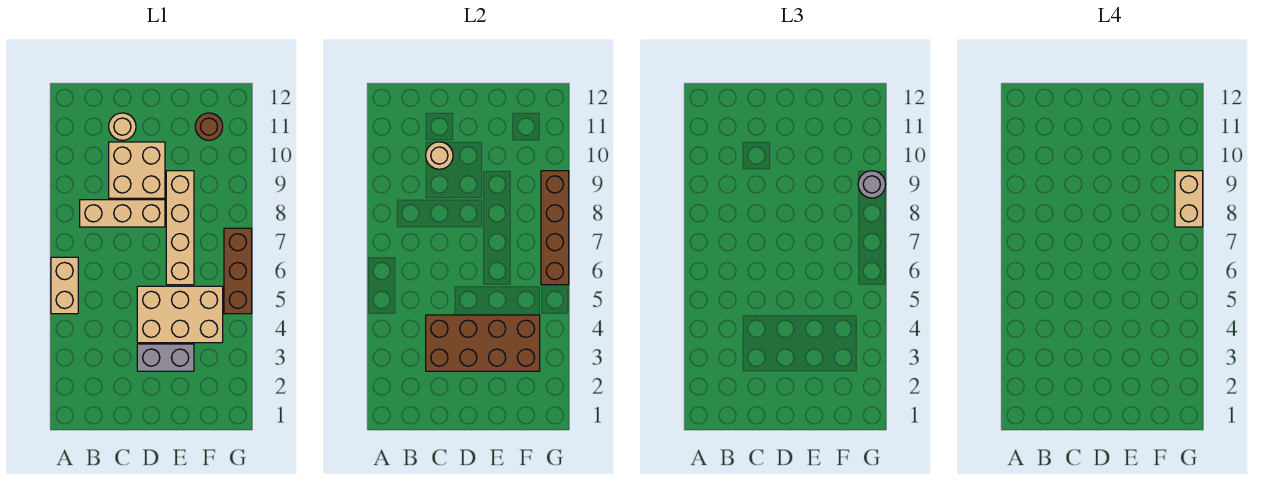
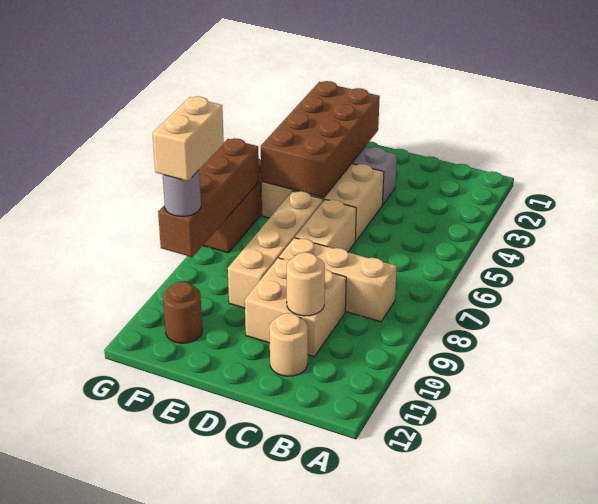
tan brick A5:A6 level 1 -> tan brick D6:D7 level 1
brown brick C3:F4 level 2 -> brown brick E2:F5 level 2

